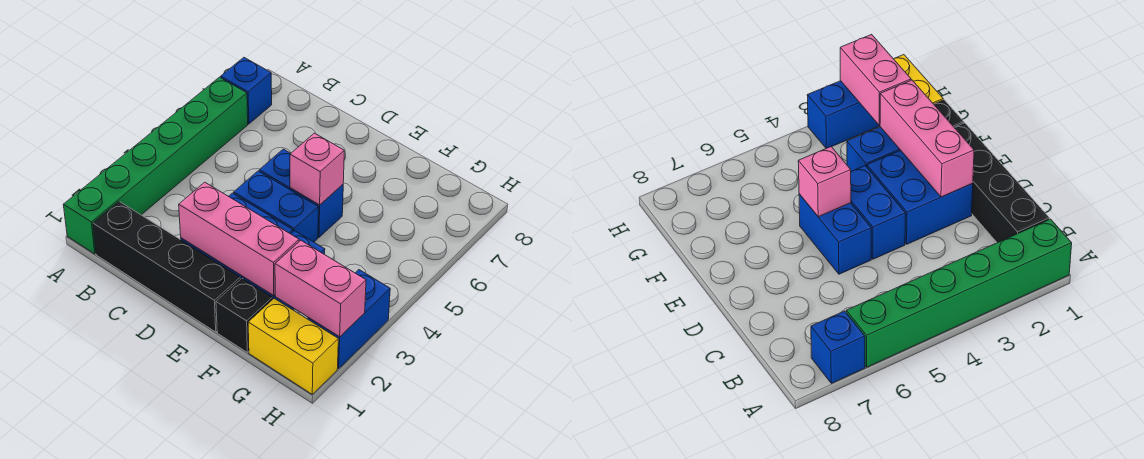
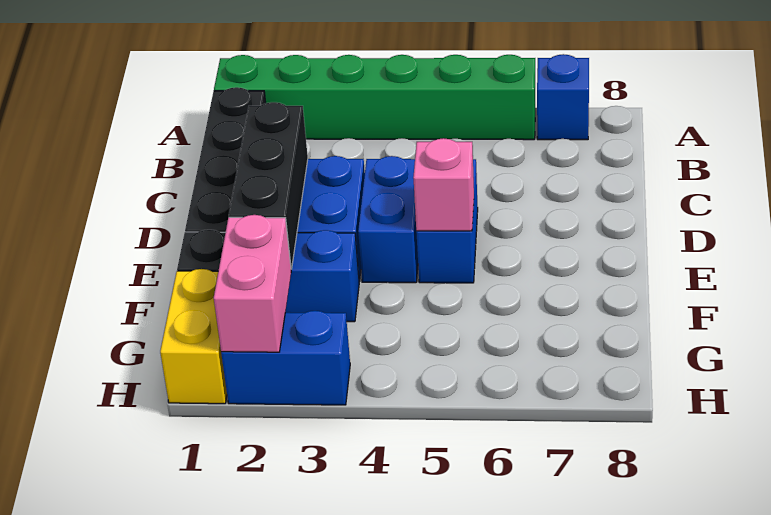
pink brick D2:F2 level 2 -> black brick D2:F2 level 2

